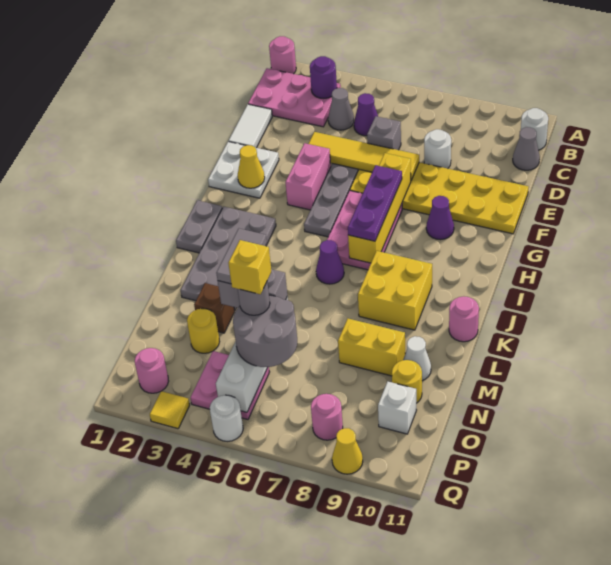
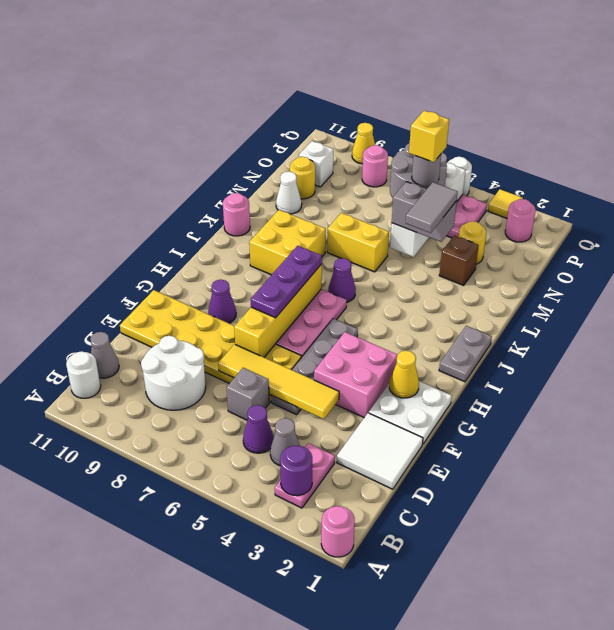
pink plate B1:C3 level 1 -> pink plate B3:C3 level 1
white tile D1:E1 level 1 -> white tile D1:E2 level 1
white round brick D8 level 1 -> white round brick C8:D9 level 1
pink brick F4:G4 level 1 -> pink brick F3:G4 level 1
grey plate I2:L3 level 1 -> none
yellow brick M8:M9 level 1 -> yellow brick L6:L7 level 1

